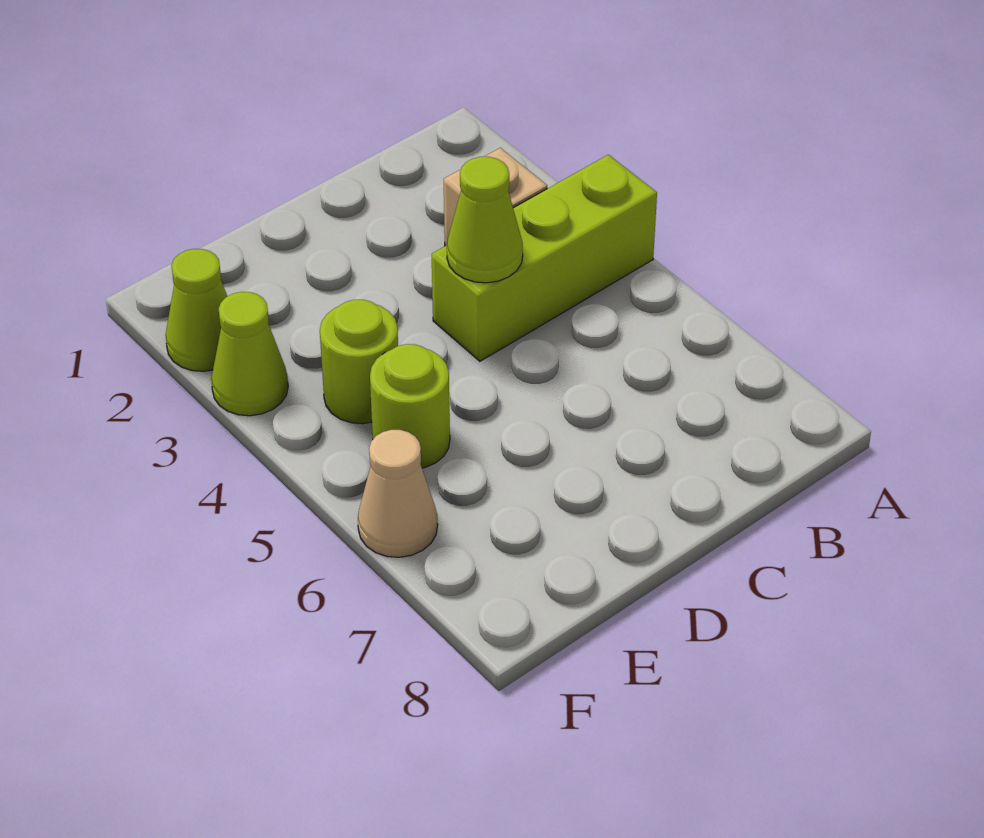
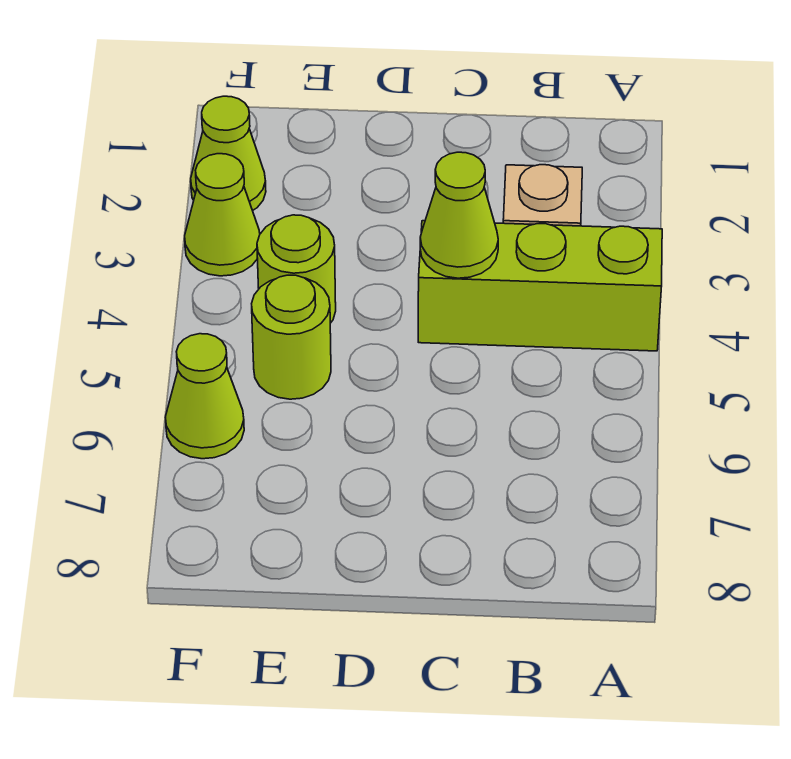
tan cone F6 level 1 -> lime cone F6 level 1

